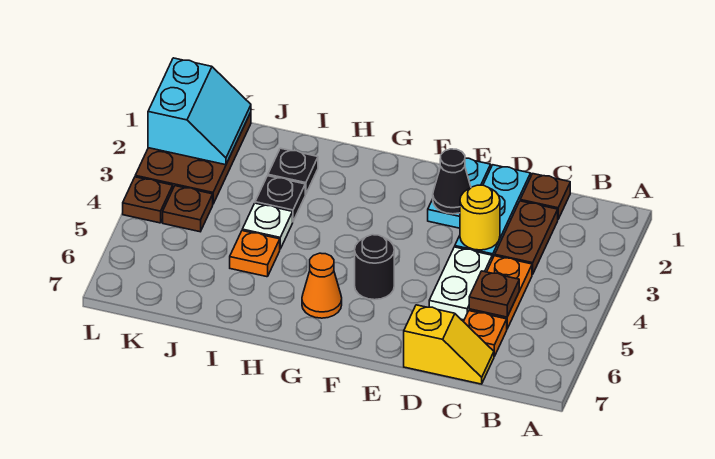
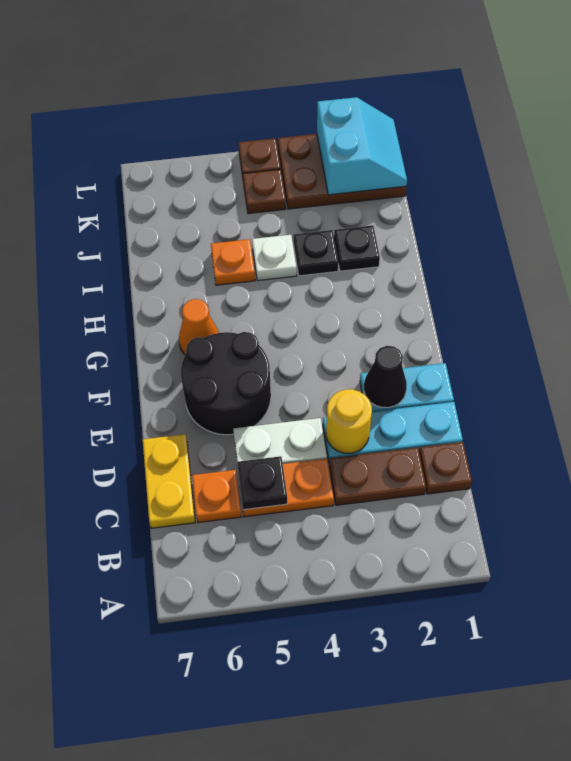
brown plate C5 level 2 -> black plate C5 level 2
yellow slope C7:D7 level 1 top D -> yellow plate C7:D7 level 1
black round brick F5 level 1 -> black round brick E5:F6 level 1
cyan slope K1:L2 level 2 top L -> cyan slope K1:L2 level 2 top 2

